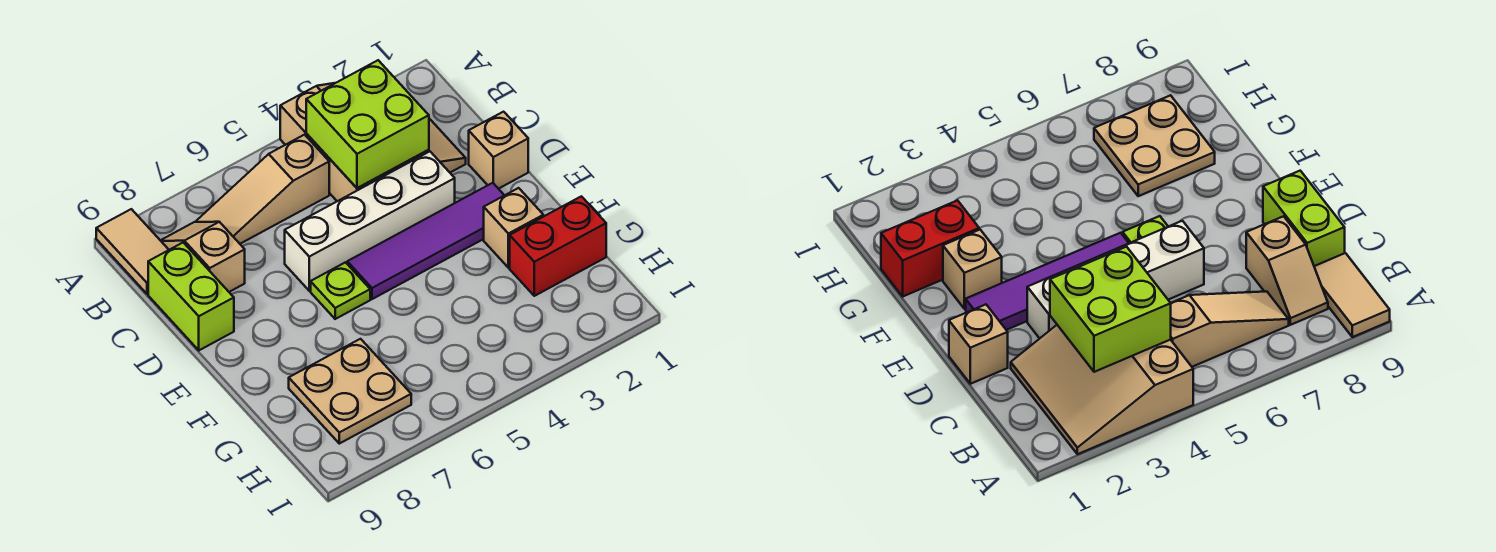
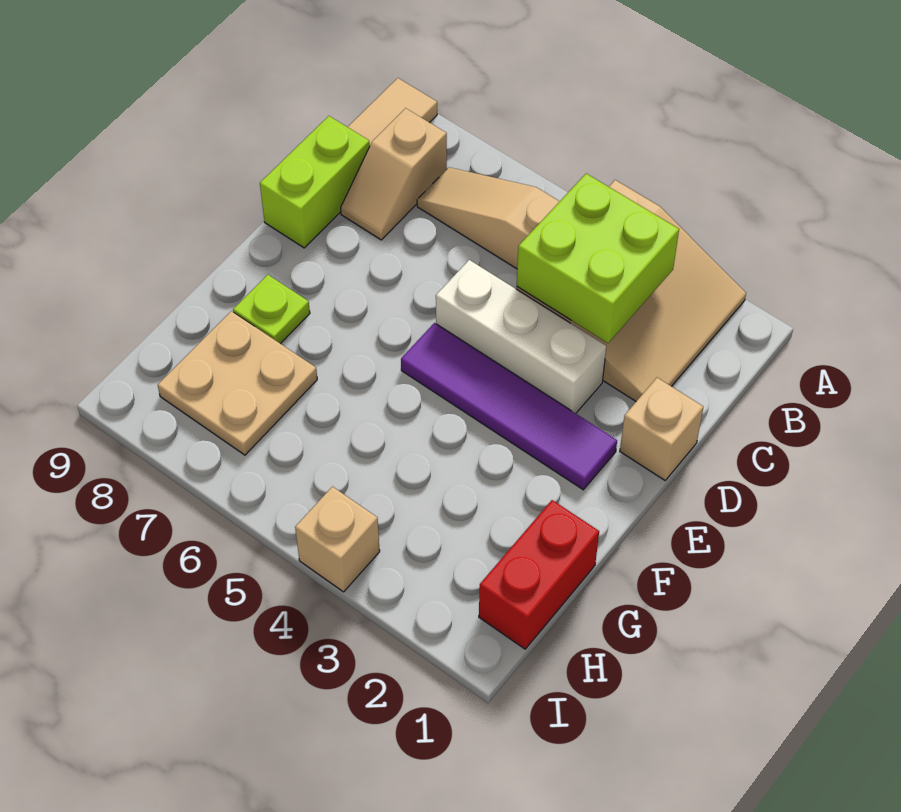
tan slope B8:C8 level 1 top C -> tan slope B8:C8 level 1 top B
white brick D3:D6 level 1 -> white brick D3:D5 level 1
lime plate E6 level 1 -> lime plate F8 level 1
tan brick F2 level 1 -> tan brick I4 level 1
red brick G1:G2 level 1 -> red brick G1:H1 level 1

